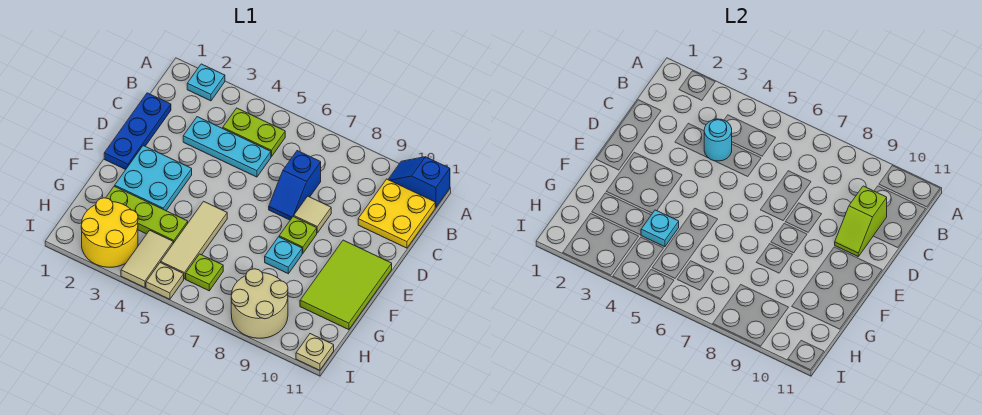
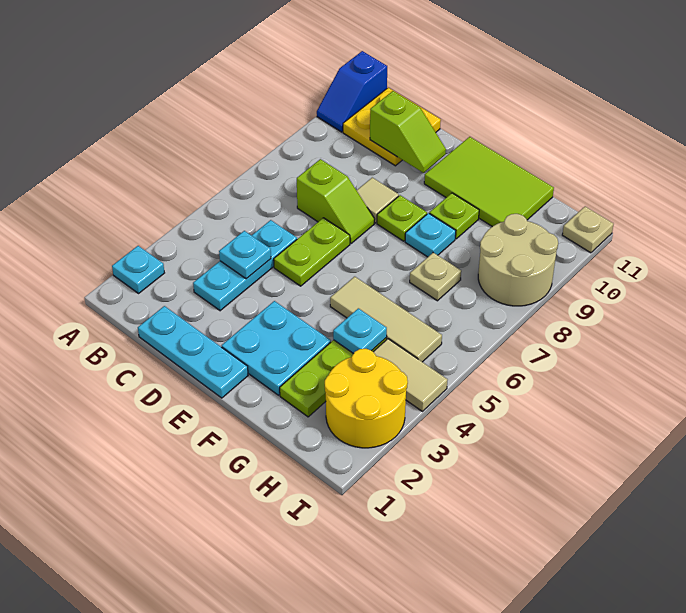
lime plate B4:B5 level 1 -> lime plate D5:D6 level 1
blue plate C1:E1 level 1 -> cyan plate C1:E1 level 1
cyan round brick C4 level 2 -> cyan plate C4 level 2
blue slope C7:D7 level 1 top C -> lime slope C7:D7 level 1 top C
lime plate H6 level 1 -> lime plate F9 level 1
tan plate I5 level 1 -> tan plate G7 level 1

